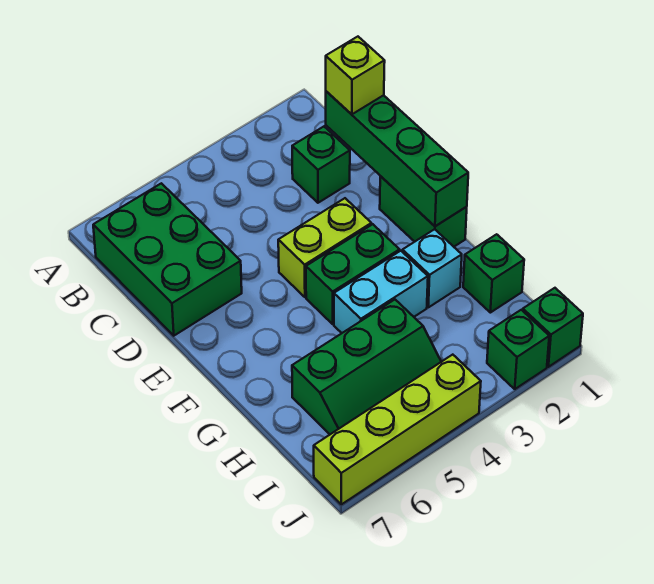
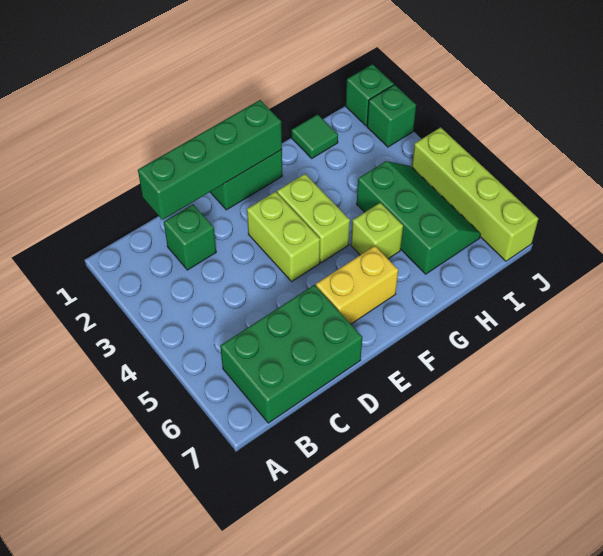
lime brick C1 level 3 -> lime brick G5 level 1
none -> yellow brick E6:F6 level 1
green brick F3:F4 level 1 -> lime brick F3:F4 level 1
cyan brick G2 level 1 -> none
cyan brick G3:G4 level 1 -> none
green brick H1 level 1 -> green tile H1 level 1

